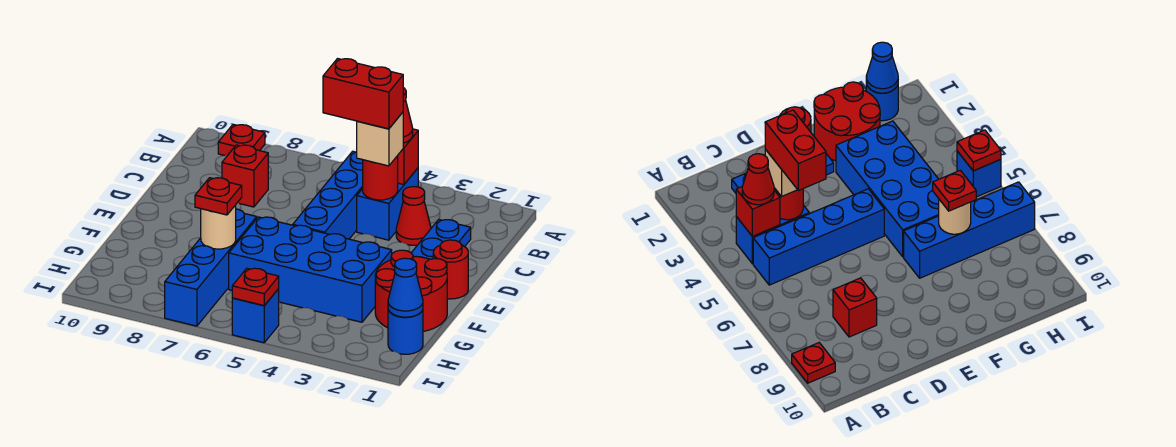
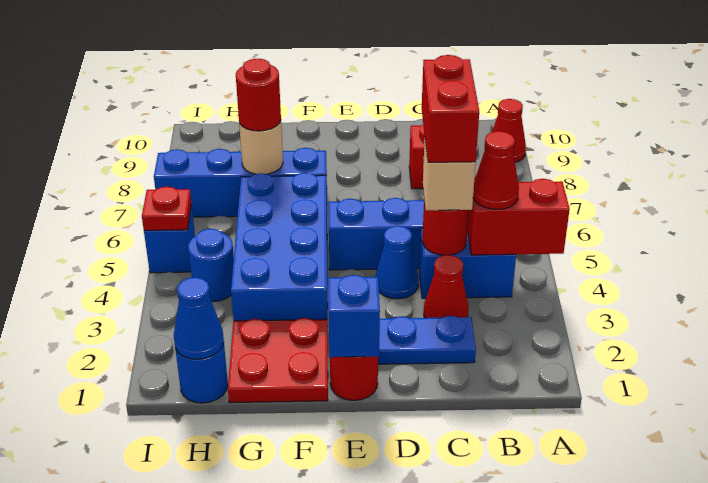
red plate A9 level 1 -> red cone A9 level 1
red brick B4 level 2 -> red brick A4:B4 level 2
none -> blue cone D4 level 1
none -> blue brick E1 level 2
red round brick F1:G2 level 1 -> red plate F1:G2 level 1
red plate G7 level 3 -> red round brick G7 level 3
none -> blue round brick H4 level 1

